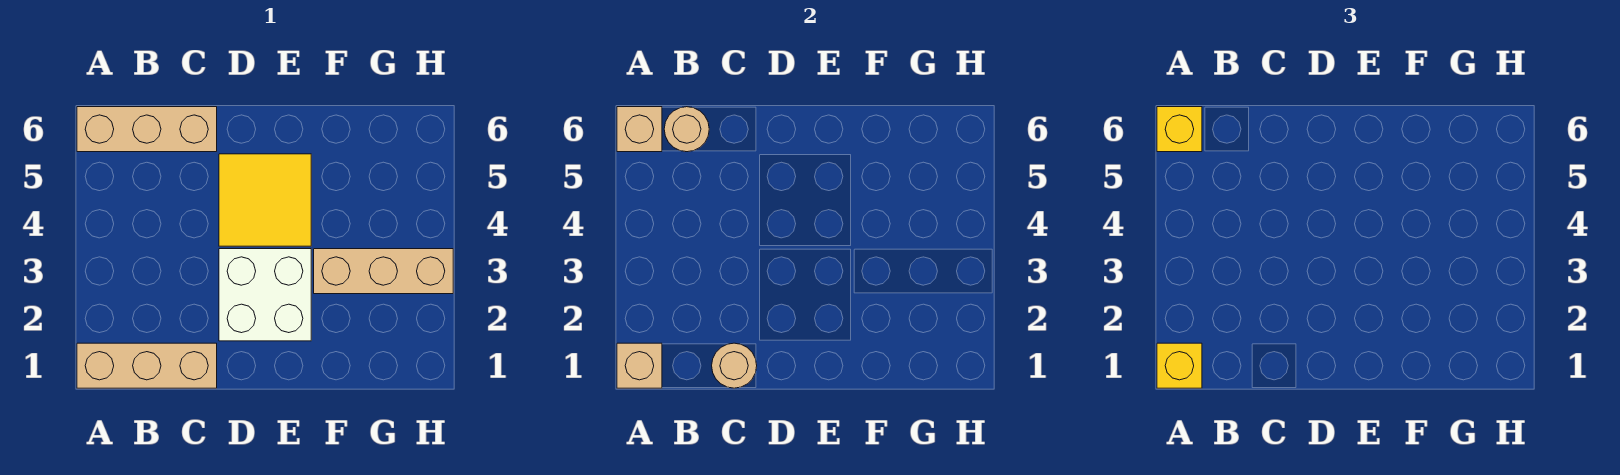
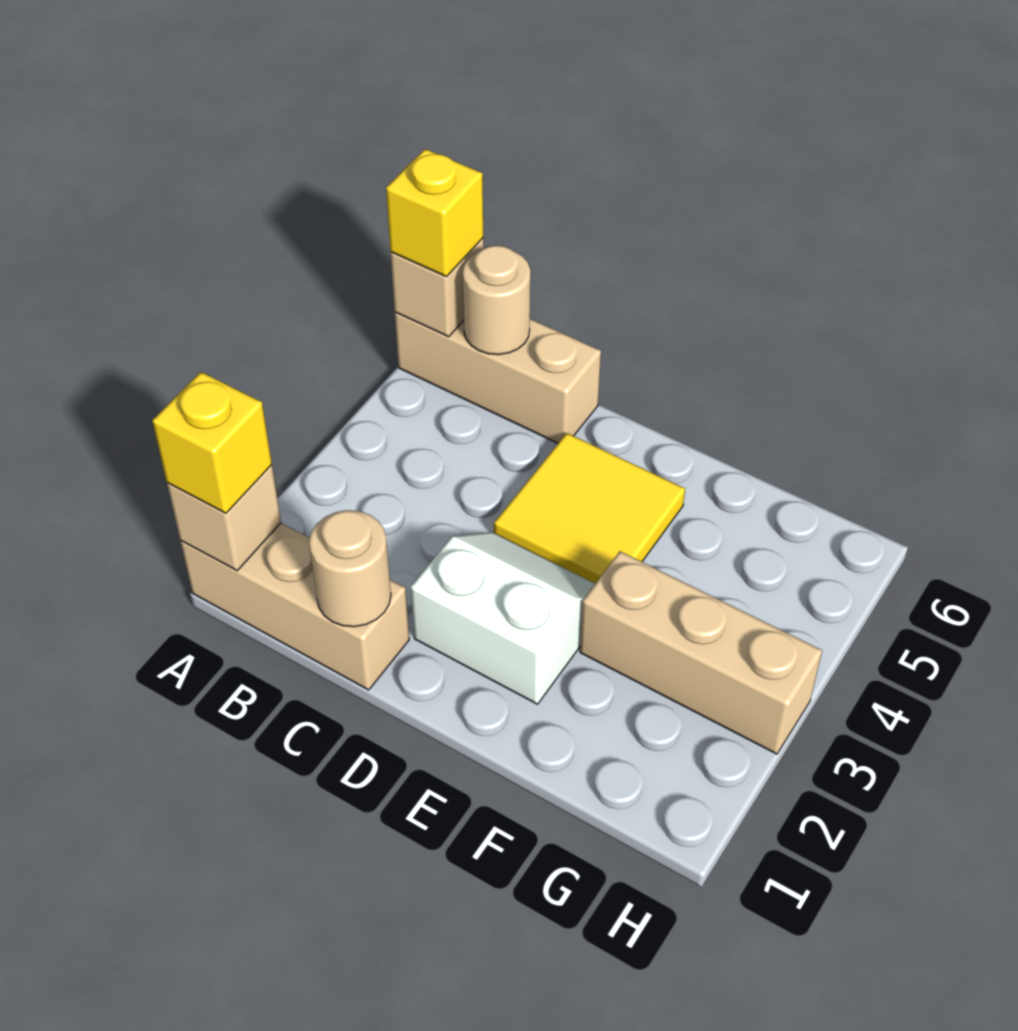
white brick D2:E3 level 1 -> white slope D2:E3 level 1 top 2

